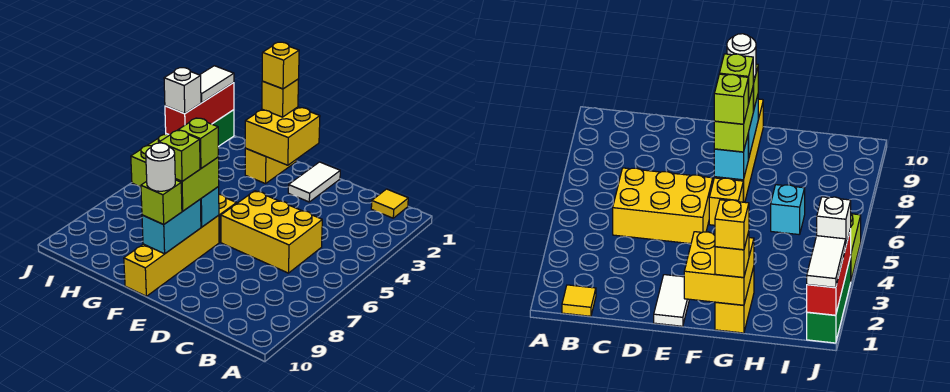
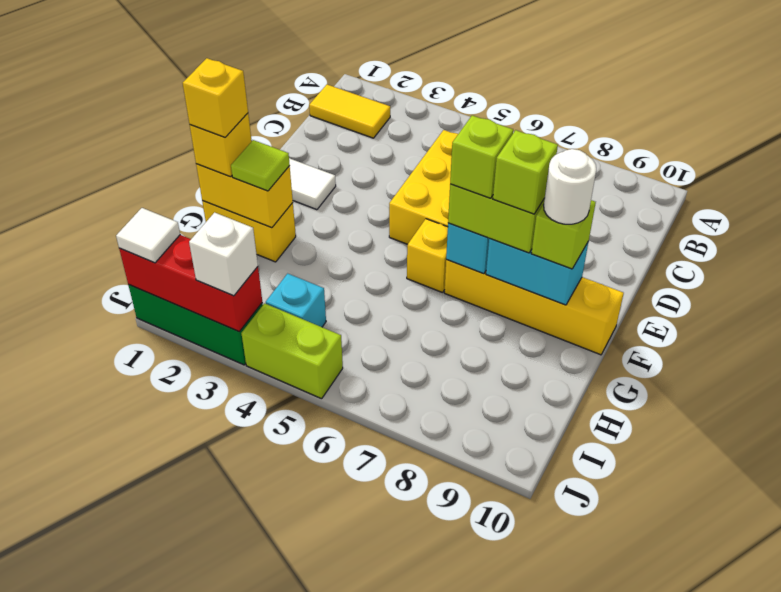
yellow tile B1 level 1 -> yellow tile B1:B2 level 1
yellow brick F1:G2 level 2 -> yellow brick G1:G2 level 2
none -> lime tile G2 level 3
cyan brick H6 level 1 -> cyan brick I4 level 1
white tile J1:J2 level 3 -> white tile J1 level 3

